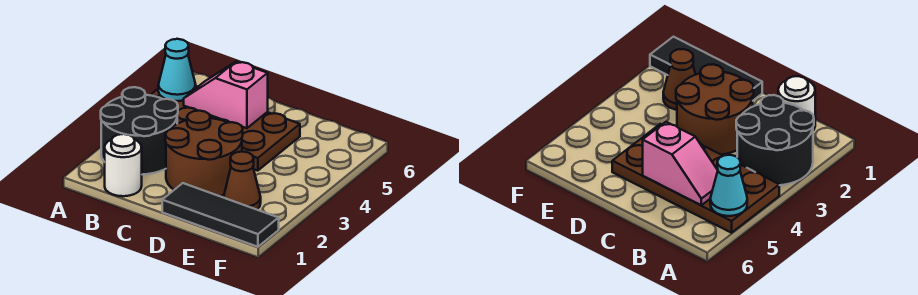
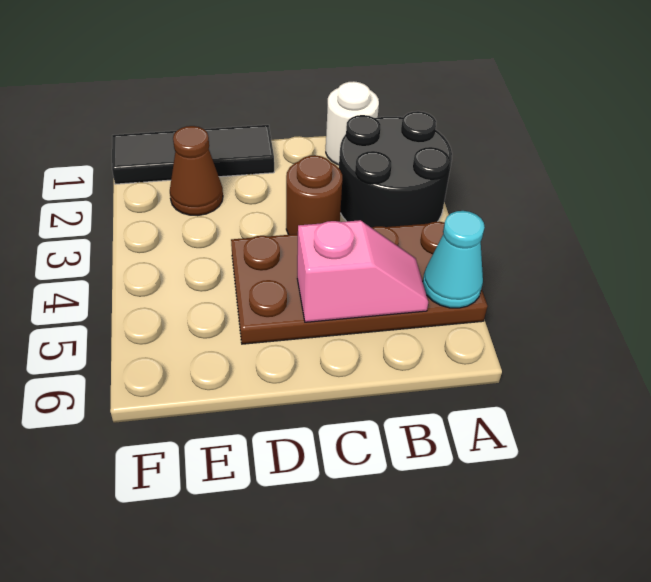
brown round brick C2:D3 level 1 -> brown round brick C3 level 1

